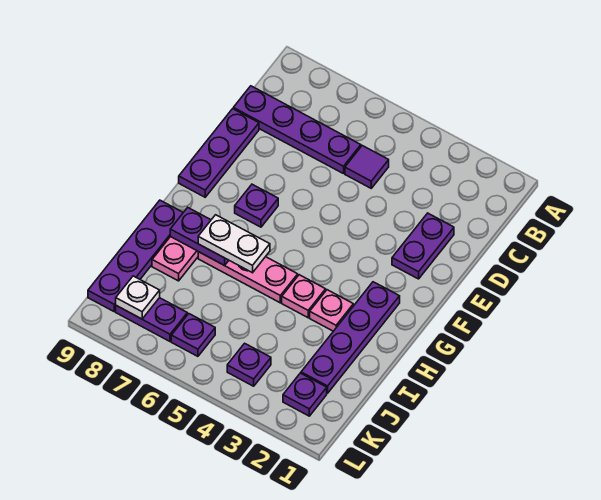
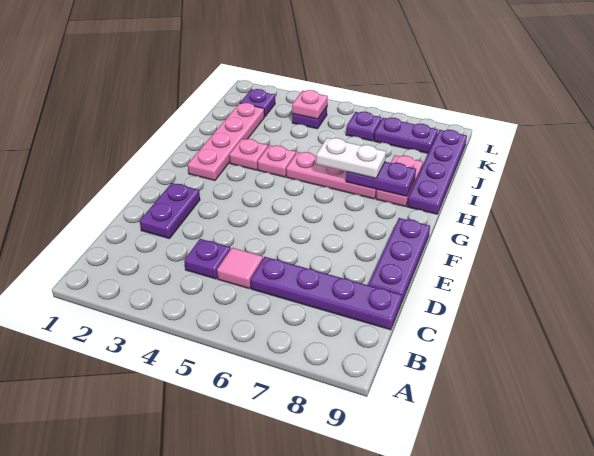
purple tile C5 level 1 -> pink tile C5 level 1
purple plate F7 level 1 -> purple plate C4 level 1
purple plate G2:J2 level 1 -> pink plate G2:J2 level 1
none -> pink plate K4 level 2
white plate K8 level 2 -> none

